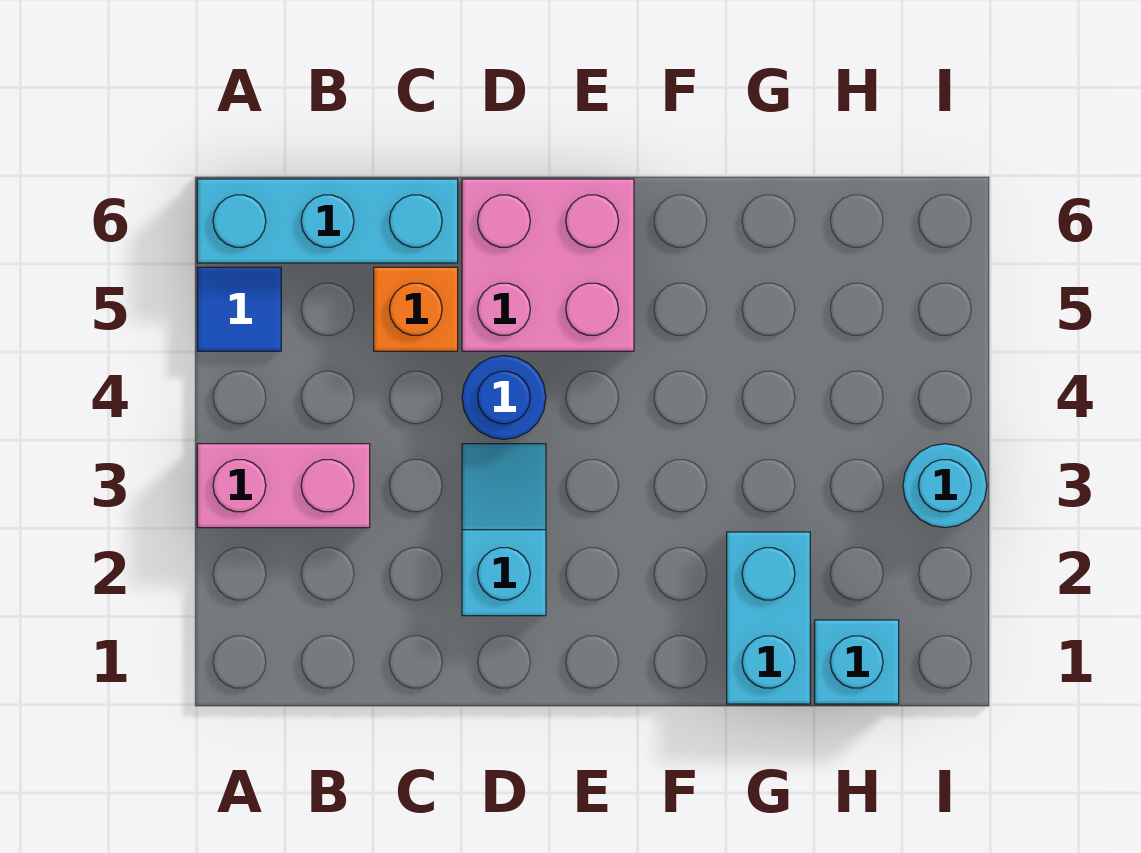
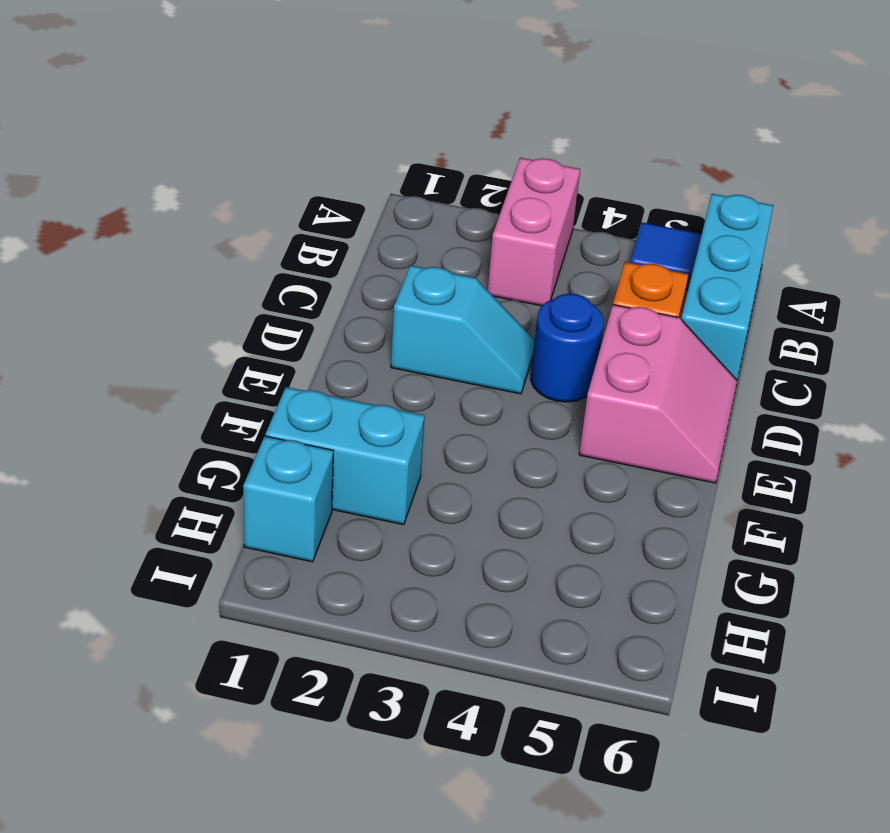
pink brick D5:E6 level 1 -> pink slope D5:E6 level 1 top 5
cyan round brick I3 level 1 -> none

